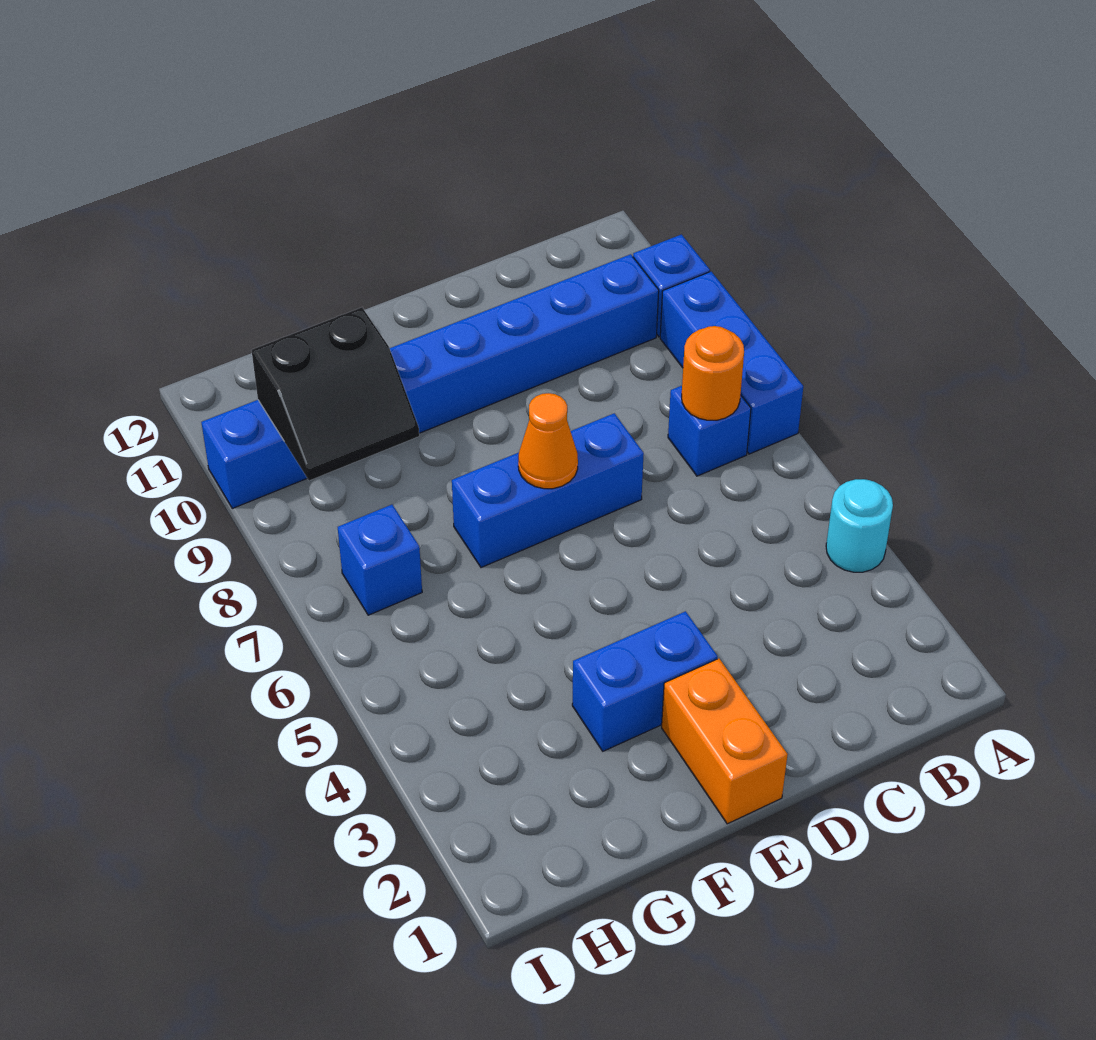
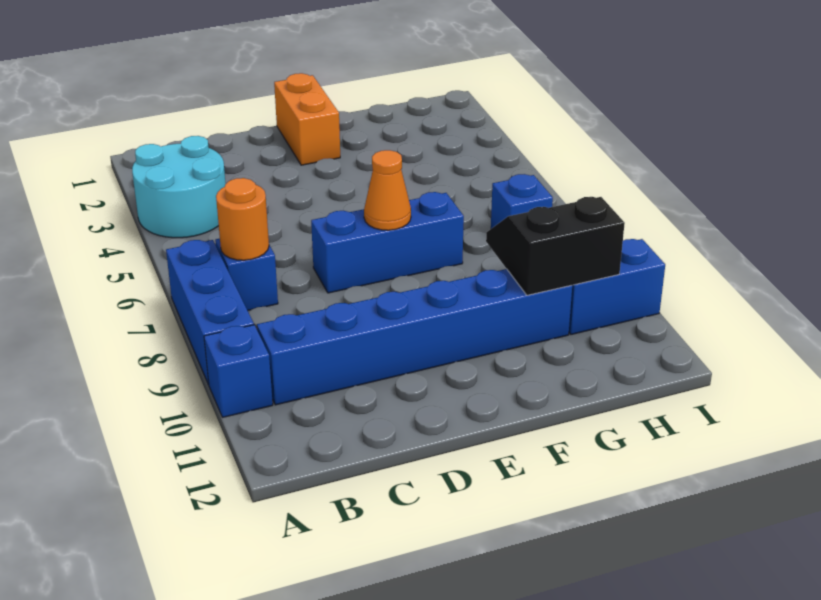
cyan round brick A4 level 1 -> cyan round brick A3:B4 level 1
blue brick E3:F3 level 1 -> none

